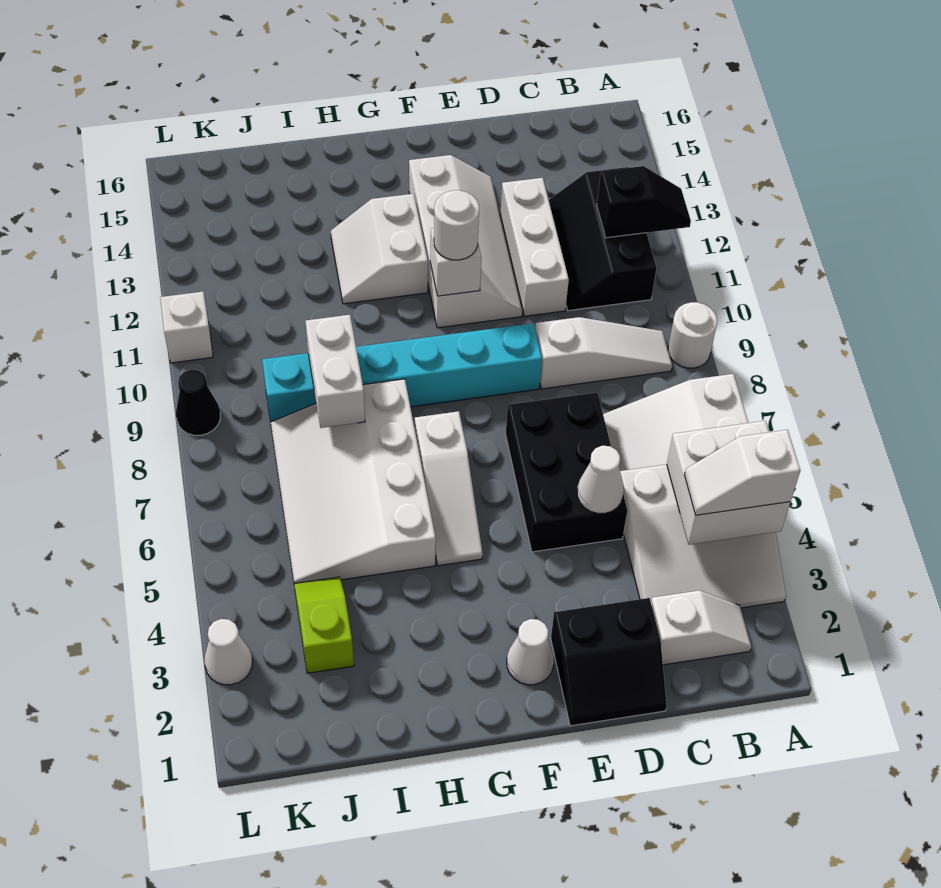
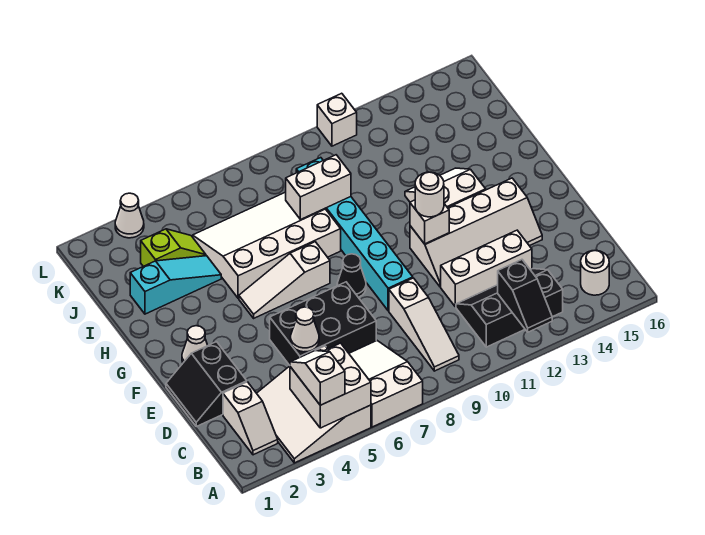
white round brick A9 level 1 -> white round brick B15 level 1
none -> cyan slope I2:I4 level 1 top 2
black cone L9 level 1 -> black cone F8 level 1

